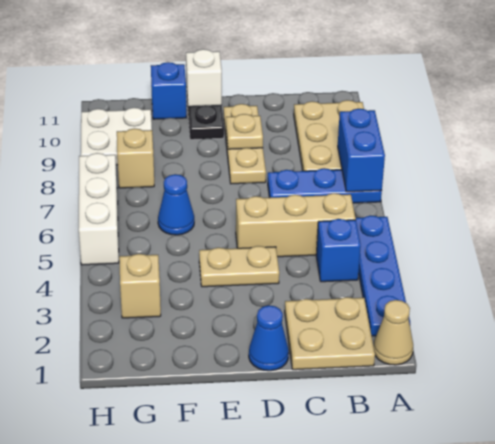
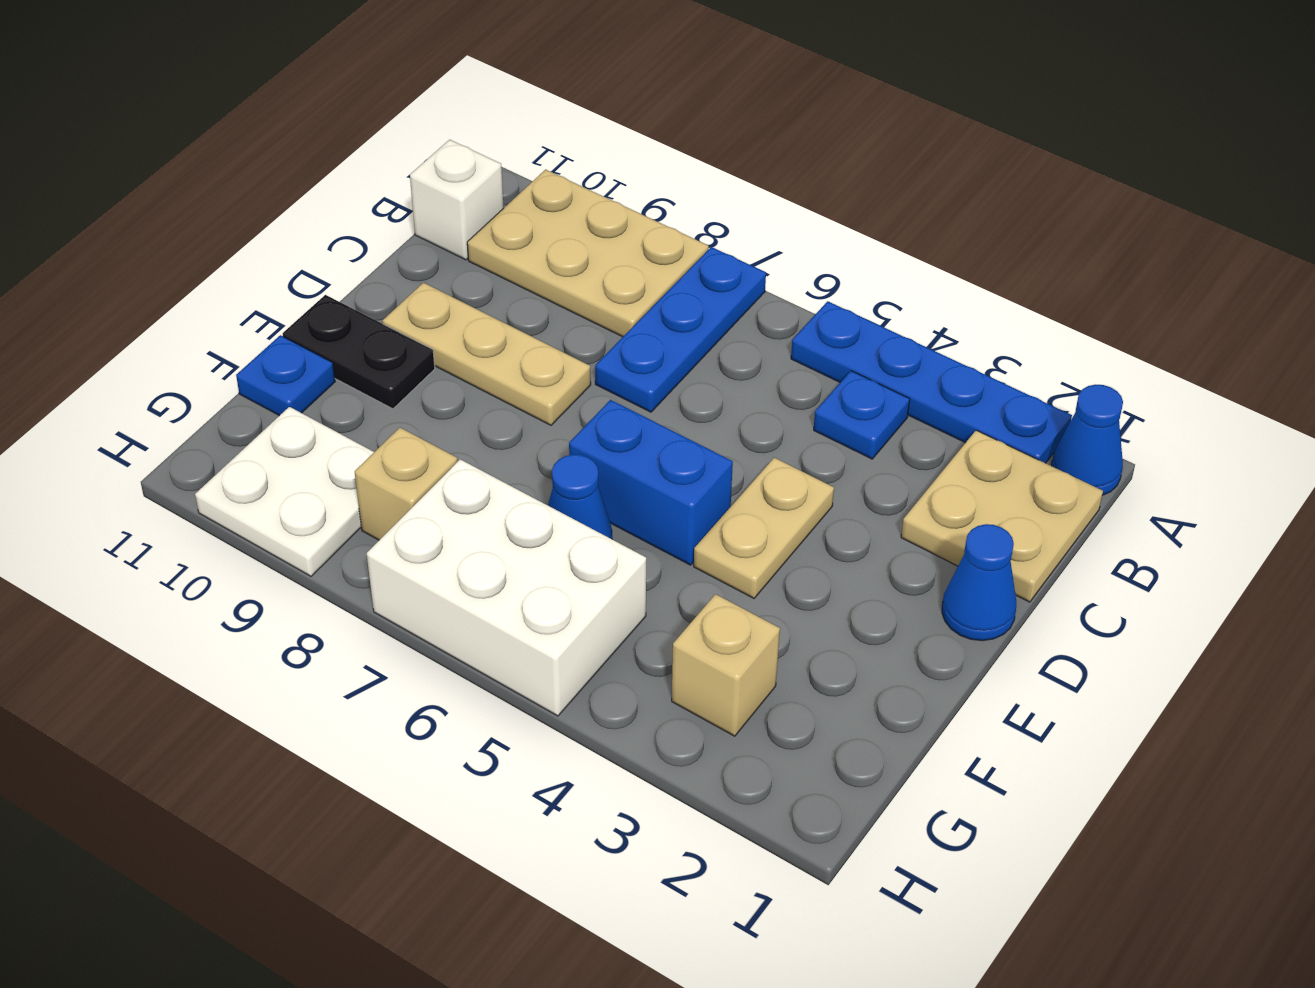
tan cone A1 level 1 -> blue cone A1 level 1
blue brick A7:A8 level 2 -> blue brick E5:E6 level 1
blue brick B4 level 1 -> blue plate B4 level 1
tan brick B5:D5 level 1 -> none
tan plate D9 level 2 -> none
white brick E11 level 2 -> white brick B11 level 1
blue brick F11 level 1 -> blue plate F11 level 1
white brick H5:H7 level 1 -> white brick G5:H7 level 1

